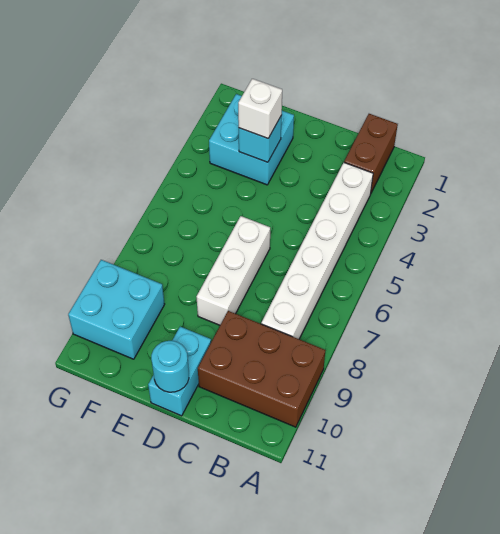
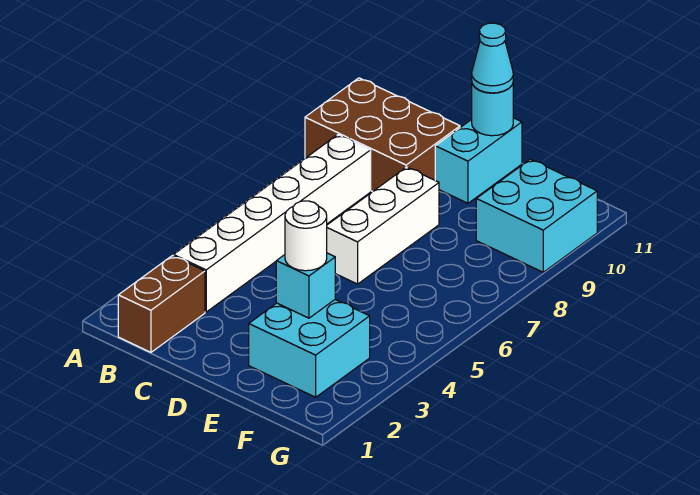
none -> cyan cone D11 level 3
white brick E3 level 3 -> white round brick E3 level 3

